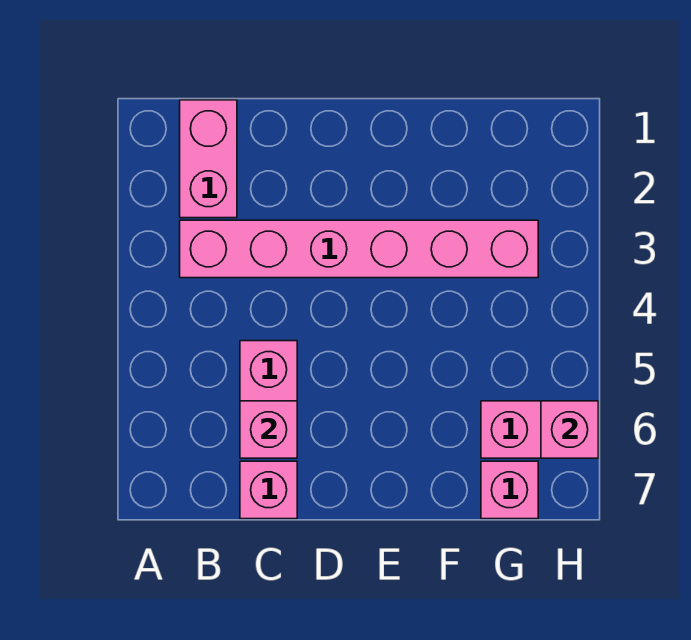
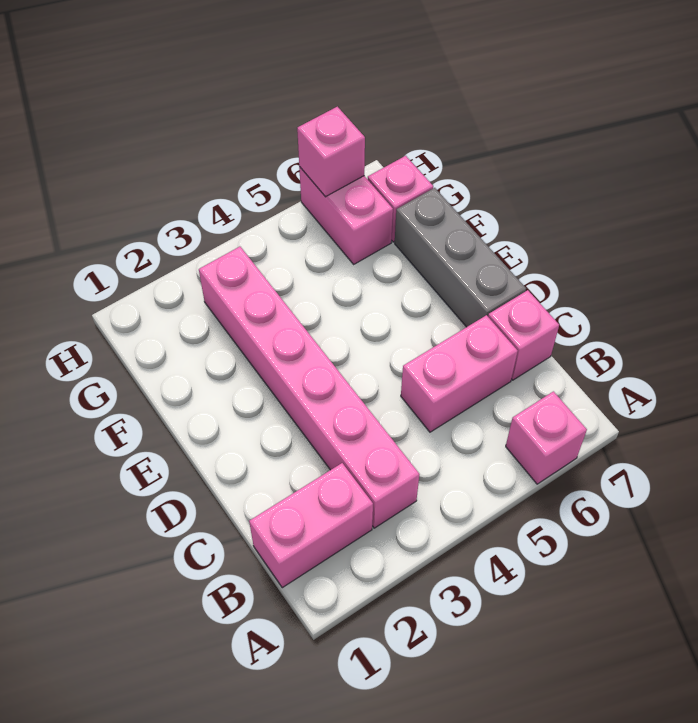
pink brick C6 level 2 -> pink brick A6 level 1
none -> grey brick D7:F7 level 1

